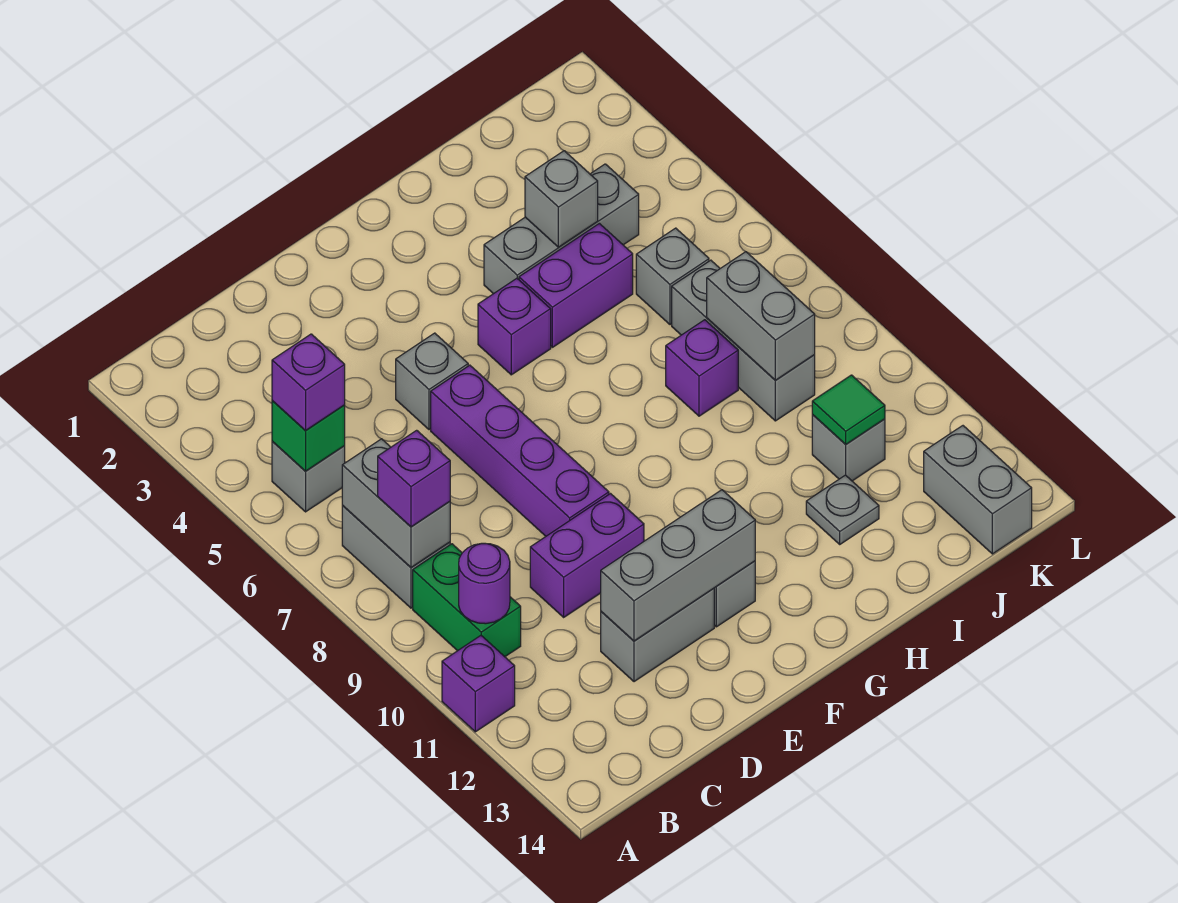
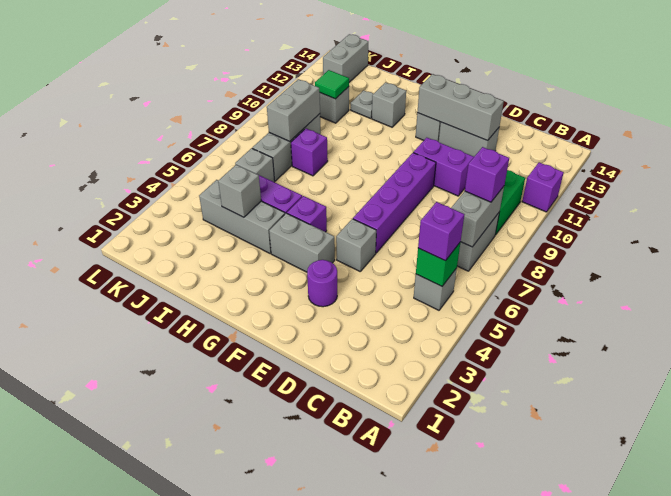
purple round brick B10 level 2 -> purple round brick E3 level 1
none -> grey brick F4:G4 level 1
none -> grey brick H12 level 1

